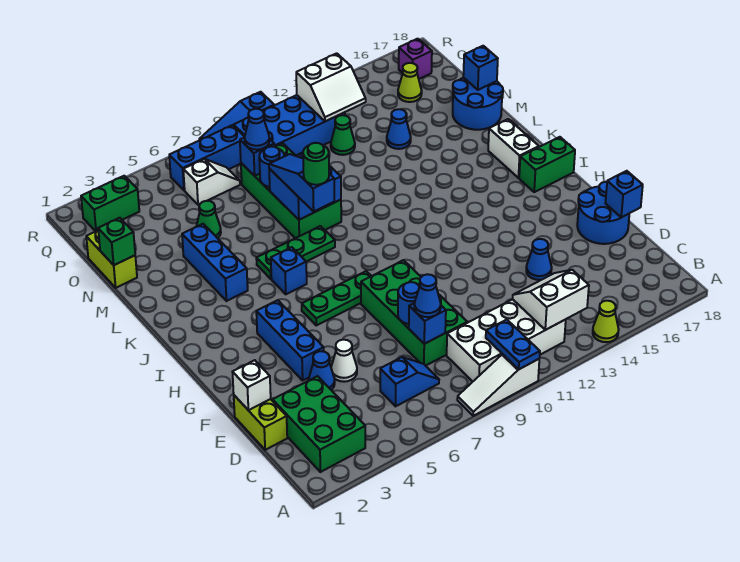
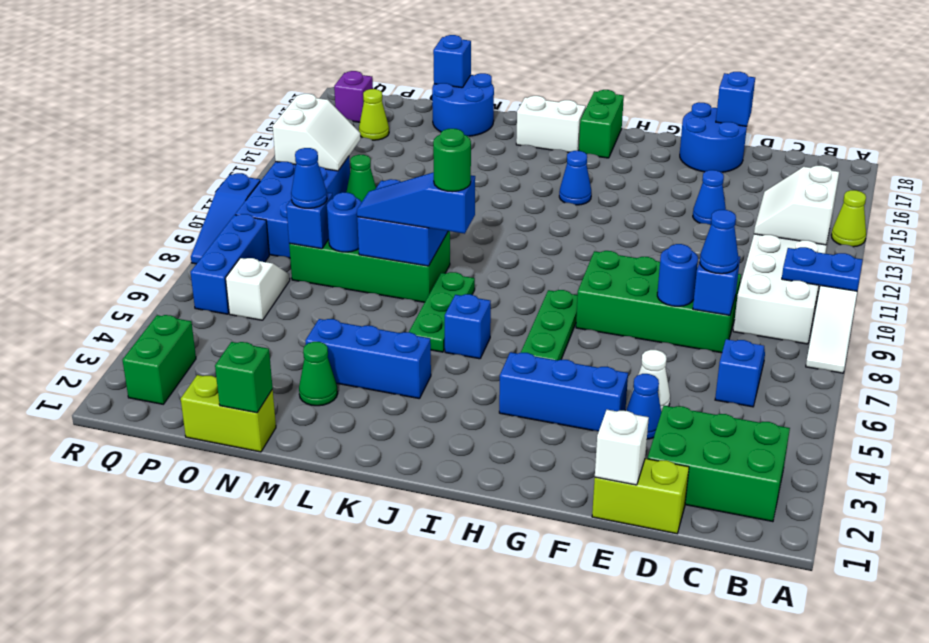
green cone N5 level 1 -> green cone M3 level 1
blue cone N14 level 1 -> blue cone I14 level 1

